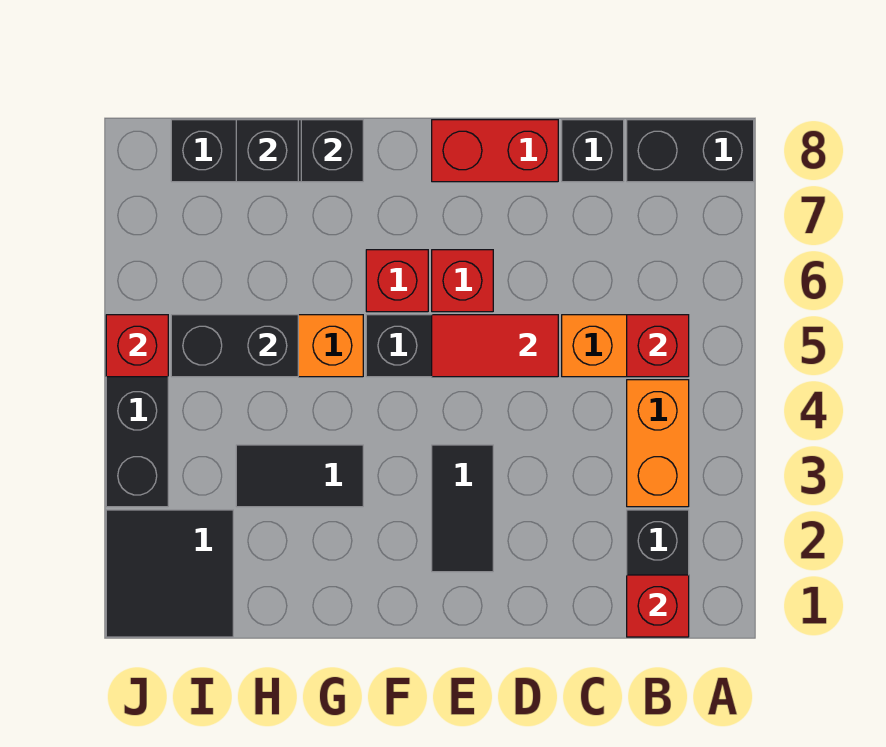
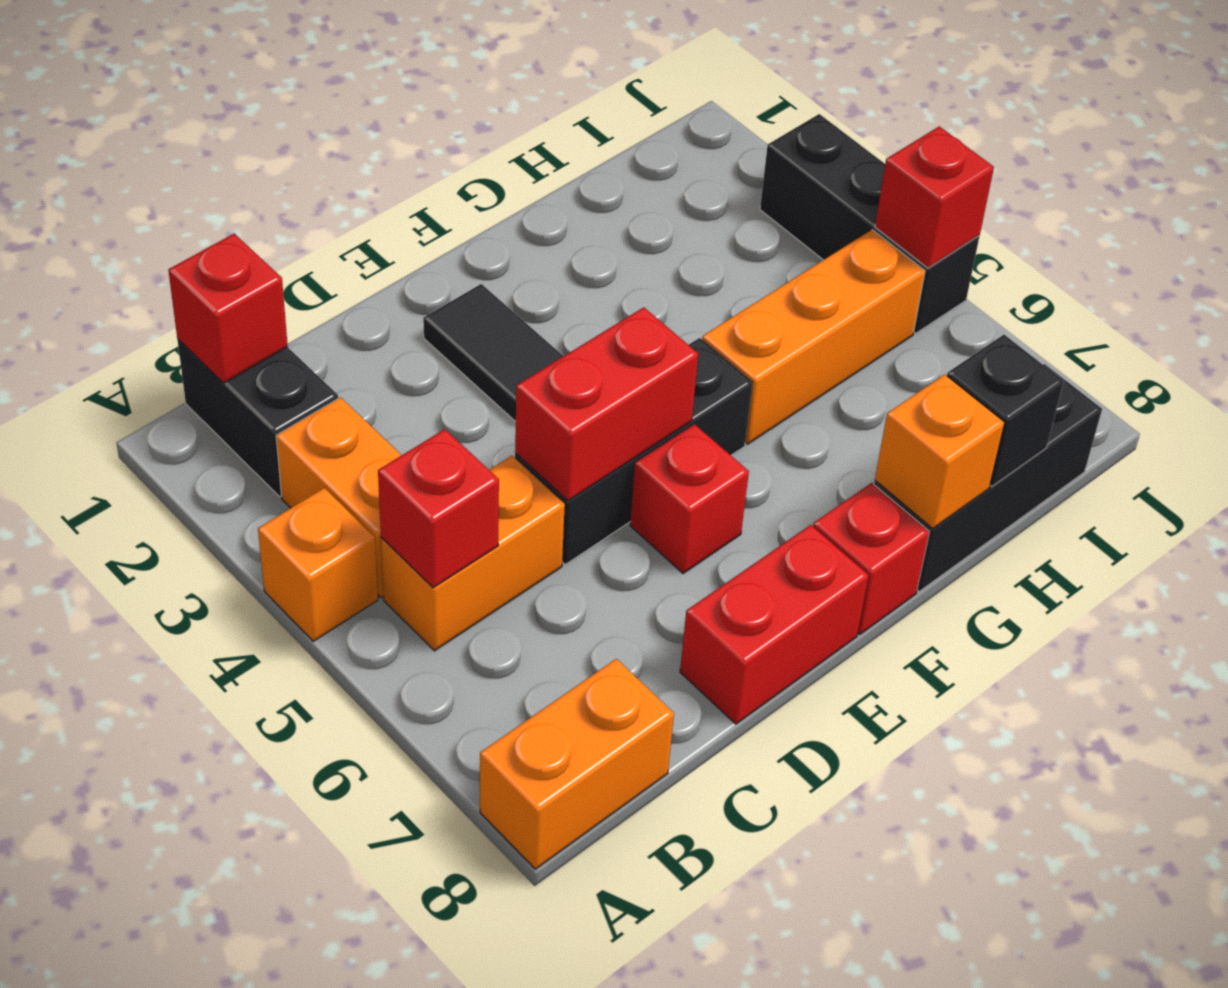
none -> orange brick A4 level 1
black brick A8:B8 level 1 -> orange brick A8:B8 level 1
black brick C8 level 1 -> none
red tile D5:E5 level 2 -> red brick D5:E5 level 2
red brick F6 level 1 -> red brick F8 level 1
black tile G3:H3 level 1 -> none
black brick G8 level 2 -> orange brick G8 level 2
black brick H5:I5 level 2 -> none
black tile I1:J2 level 1 -> none

